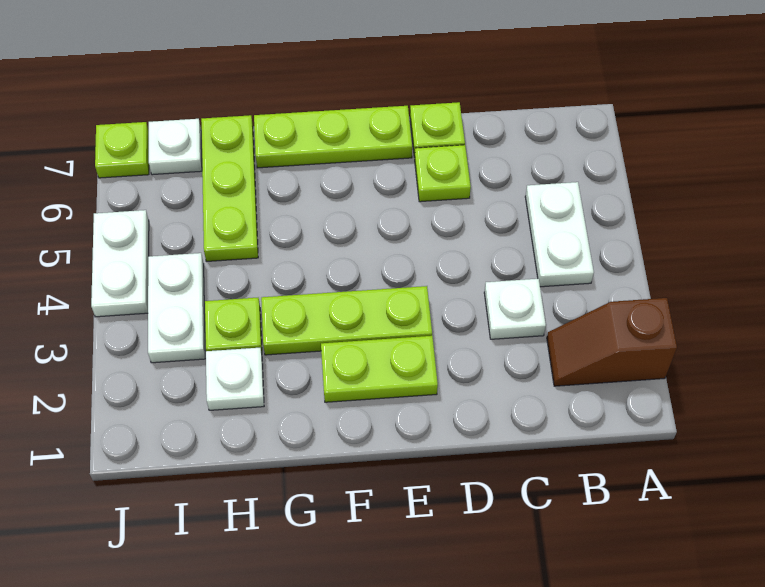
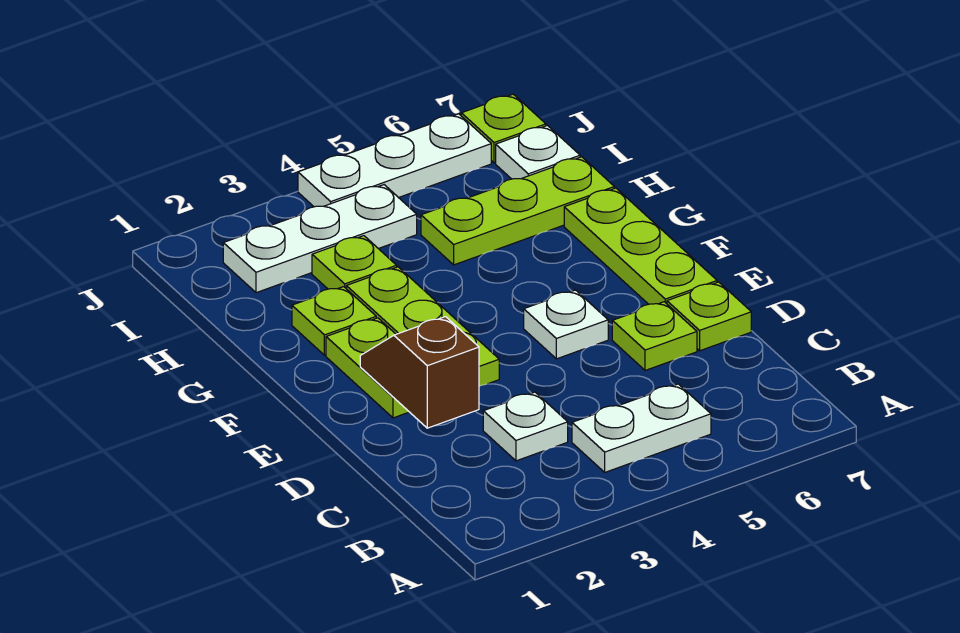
brown slope A2:B2 level 1 top A -> brown slope D2:E2 level 2 top D
none -> lime plate G2 level 1
white plate H2 level 1 -> white plate E5 level 1
white plate I3:I4 level 1 -> white plate I2:I4 level 1
white plate J4:J5 level 1 -> white plate J4:J6 level 1

